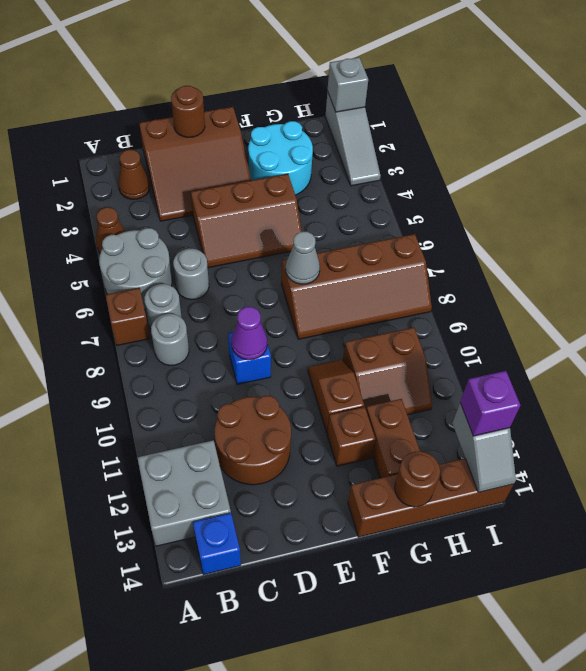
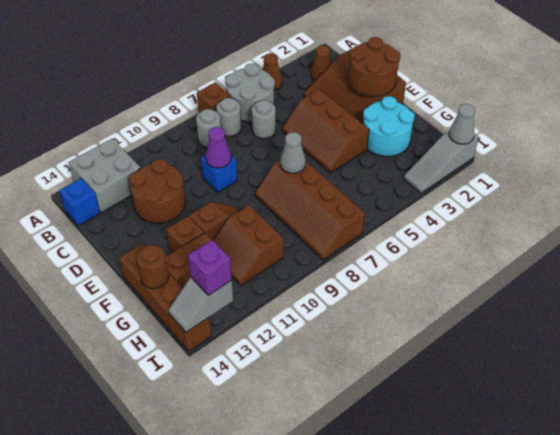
brown round brick D1 level 2 -> brown round brick D1:E2 level 2
grey brick I1 level 2 -> grey cone I1 level 2

